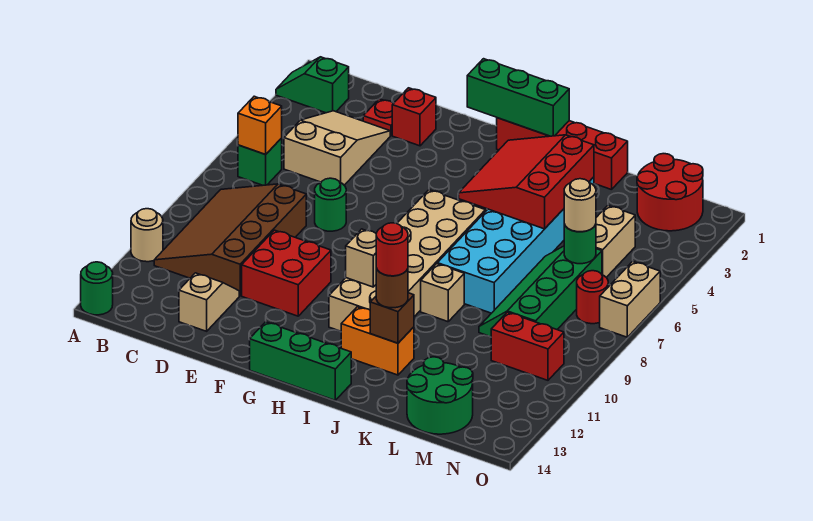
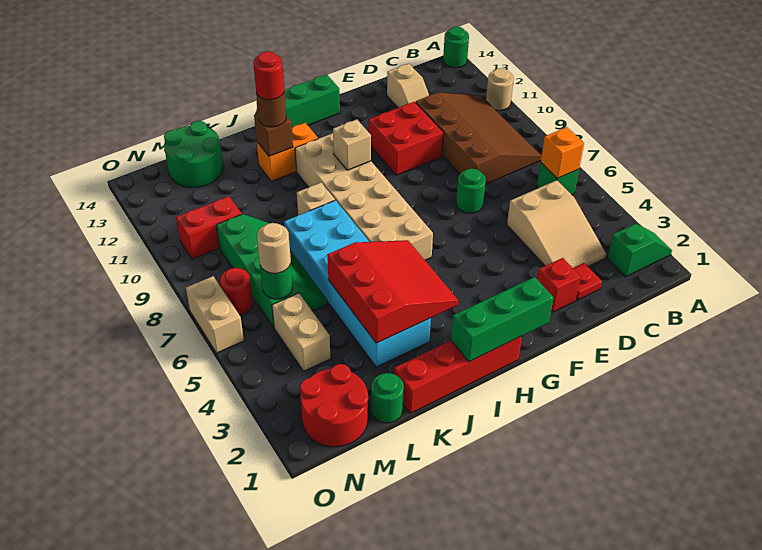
none -> green round brick L1 level 1

